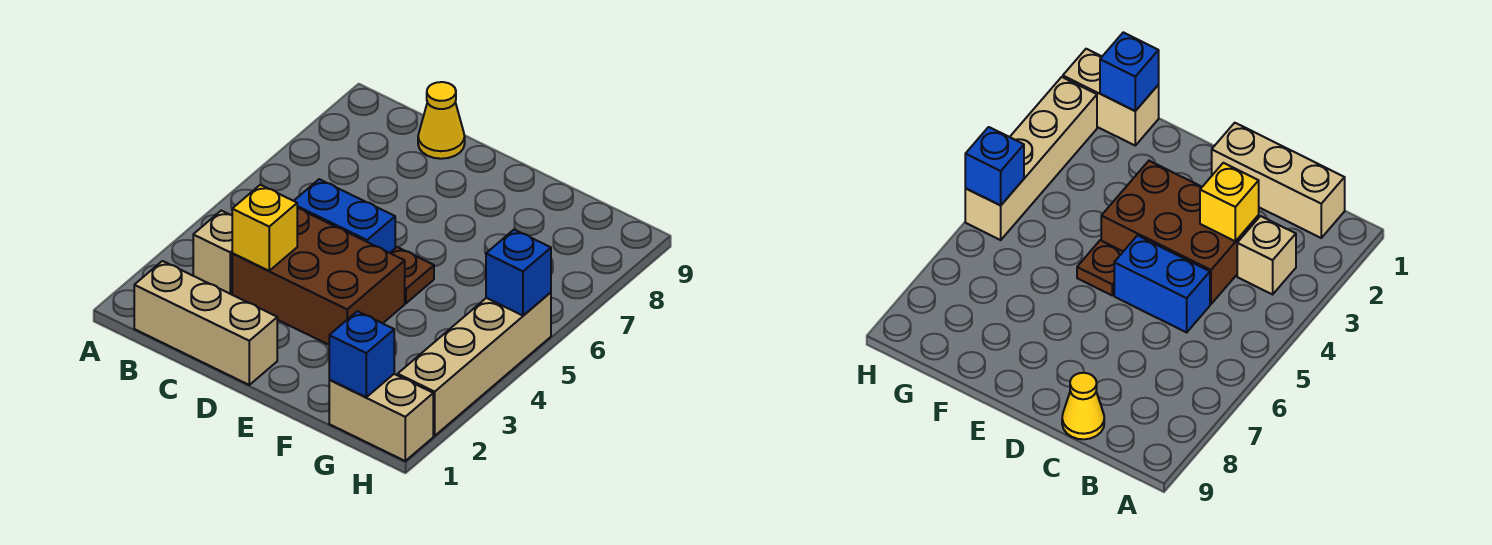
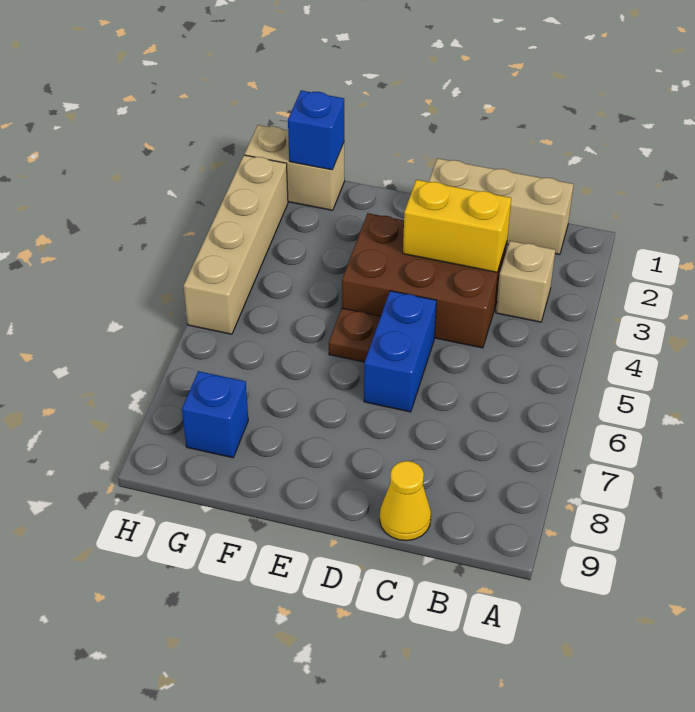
yellow brick C3 level 2 -> yellow brick C3:D3 level 2
blue brick C5:D5 level 1 -> blue brick D5:D6 level 1
blue brick H5 level 2 -> blue brick G8 level 1

